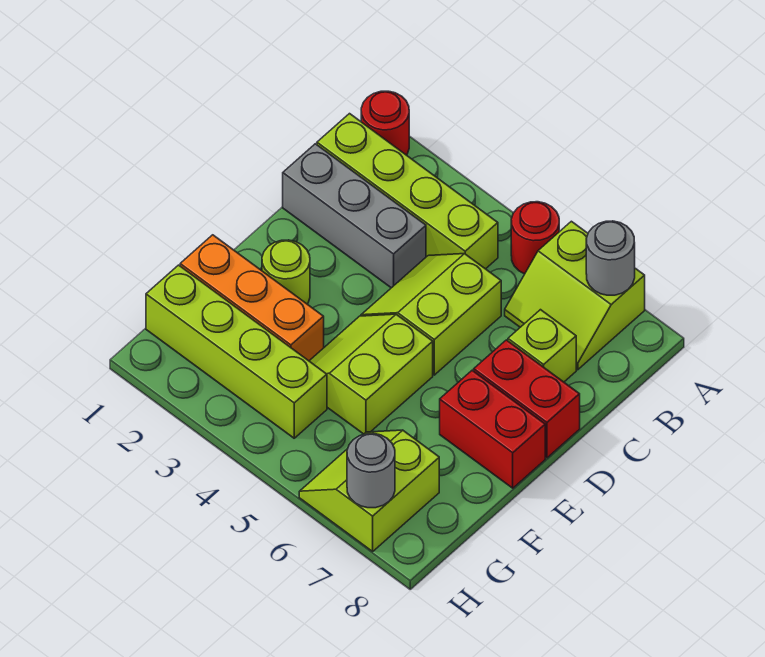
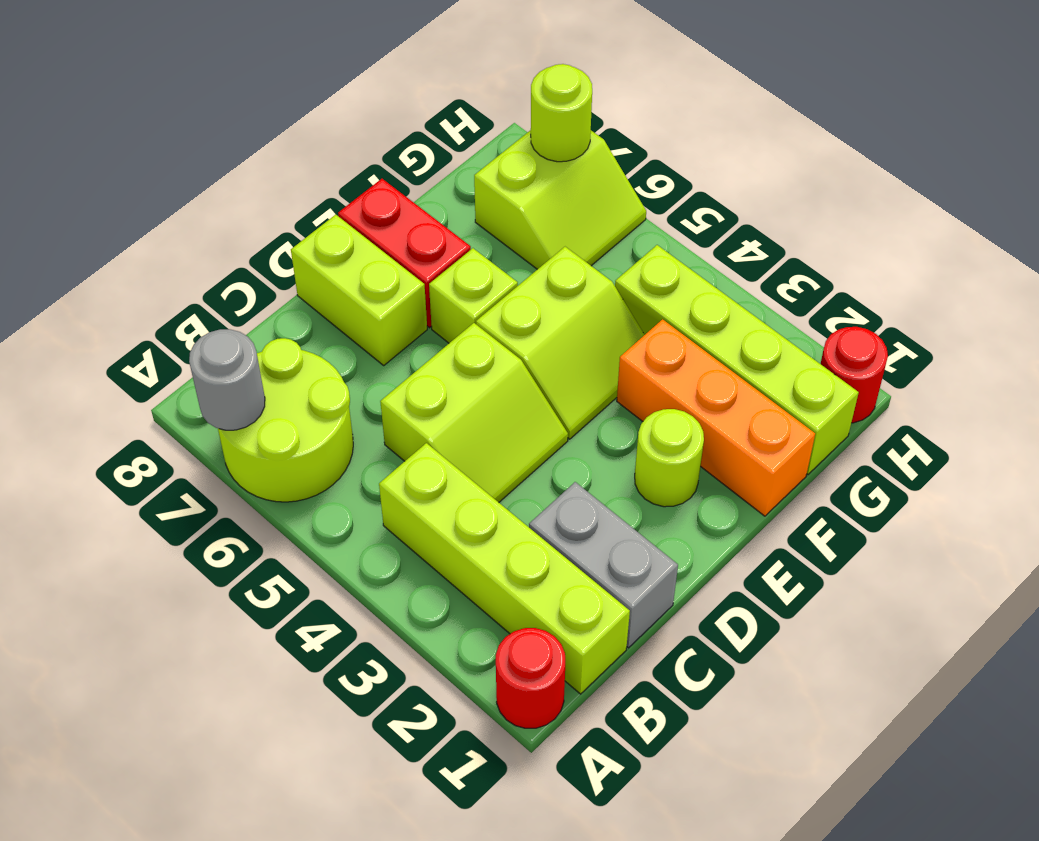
red round brick A5 level 1 -> red round brick H1 level 1
lime slope A6:B7 level 1 top A -> lime round brick A6:B7 level 1
grey brick C1:C3 level 1 -> grey brick C1:C2 level 1
lime brick C7 level 1 -> lime brick E6 level 1
red brick D7:D8 level 1 -> lime brick D7:D8 level 1
grey round brick H7 level 2 -> lime round brick H7 level 2

